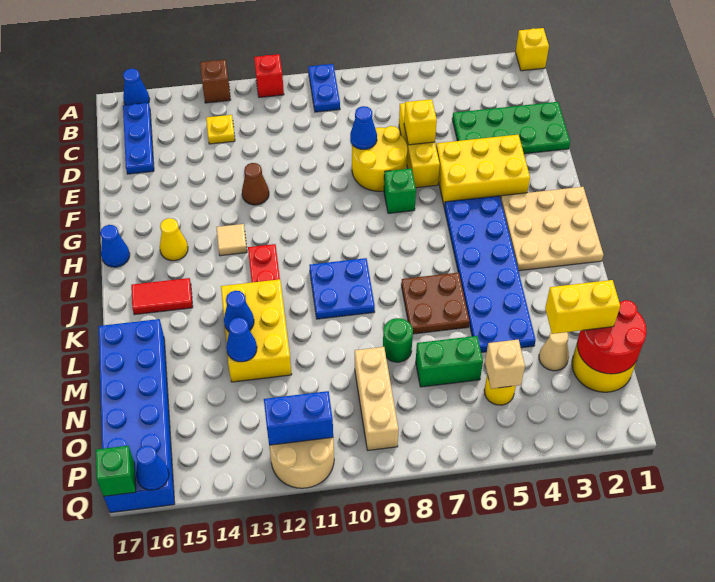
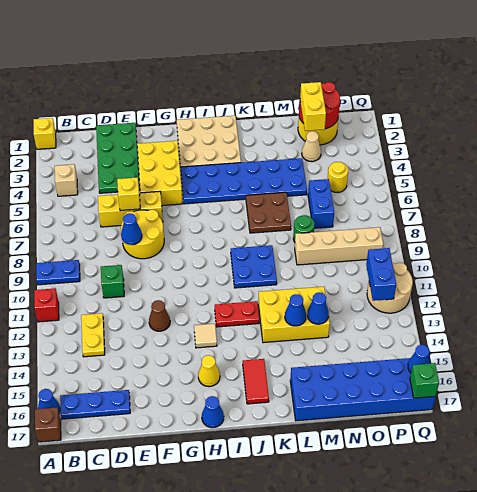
brown brick A13 level 1 -> brown brick A17 level 1
yellow plate C13 level 1 -> yellow plate C12:C13 level 1
green brick G7 level 1 -> green brick D10 level 1
green brick N6:N7 level 1 -> blue brick N6:N7 level 1
tan brick N9:P9 level 1 -> tan brick M9:P9 level 1
tan brick O5 level 2 -> tan brick B4 level 1

